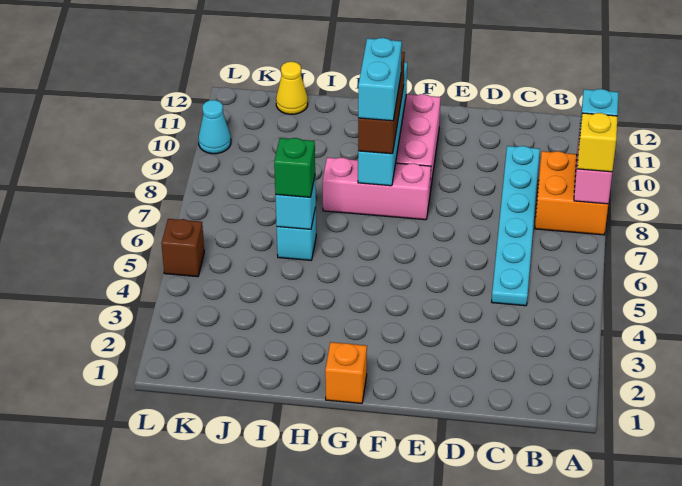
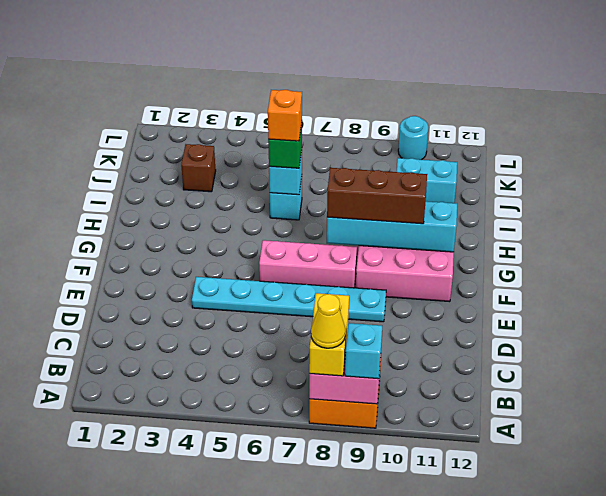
yellow brick A8 level 3 -> yellow brick A8:B8 level 3
cyan plate C5:C10 level 1 -> cyan plate E4:E9 level 1
pink brick F8:H8 level 1 -> pink brick F6:F8 level 1
orange brick G1 level 1 -> orange brick I6 level 4
cyan brick G8:G9 level 4 -> cyan brick J10:J11 level 1
yellow cone J12 level 1 -> yellow cone A8 level 4
brown brick L5 level 1 -> brown brick J3 level 1
cyan cone L10 level 1 -> cyan round brick L10 level 1

